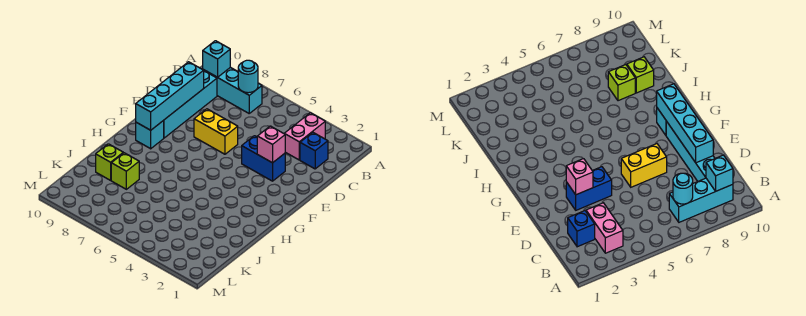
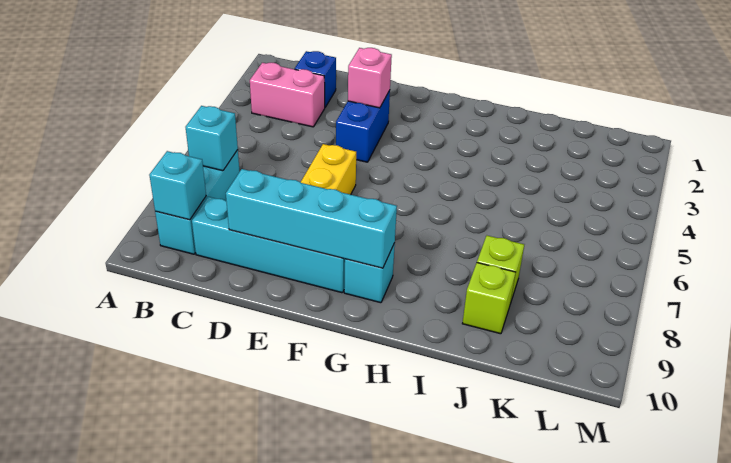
cyan round brick B7 level 2 -> cyan brick B7 level 2

